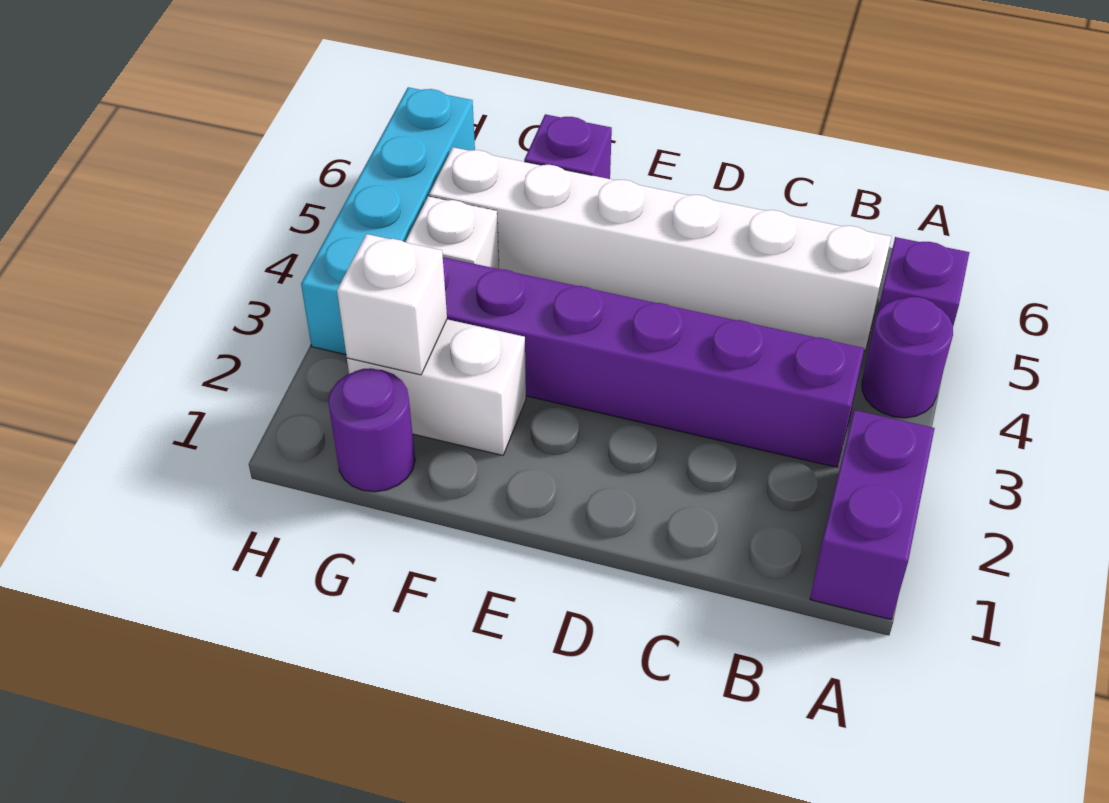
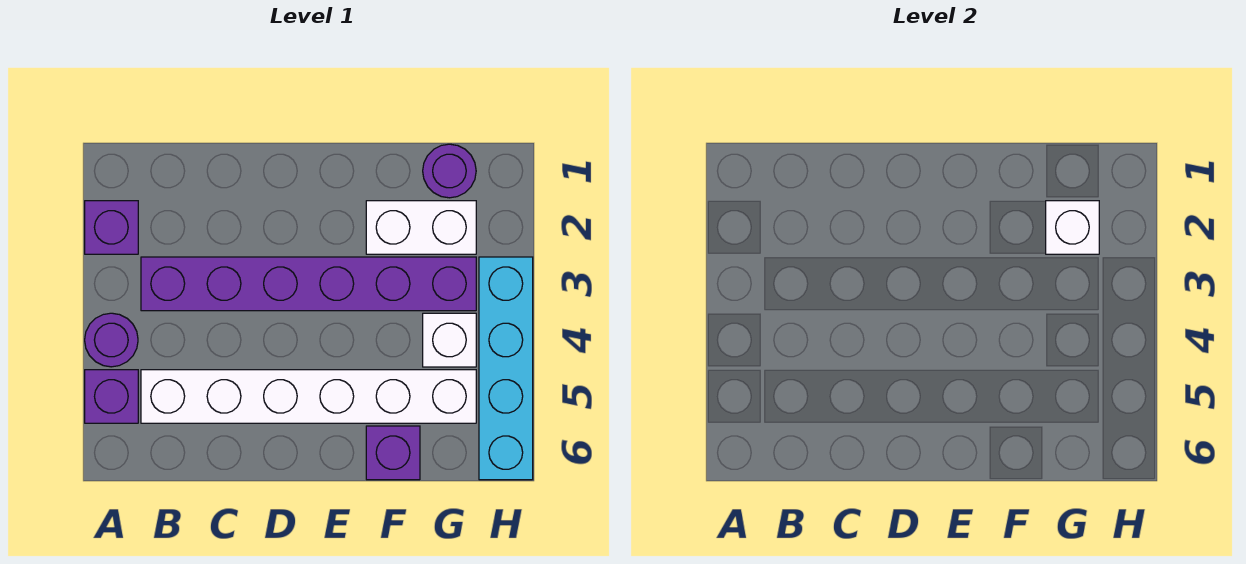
purple brick A1:A2 level 1 -> purple brick A2 level 1

